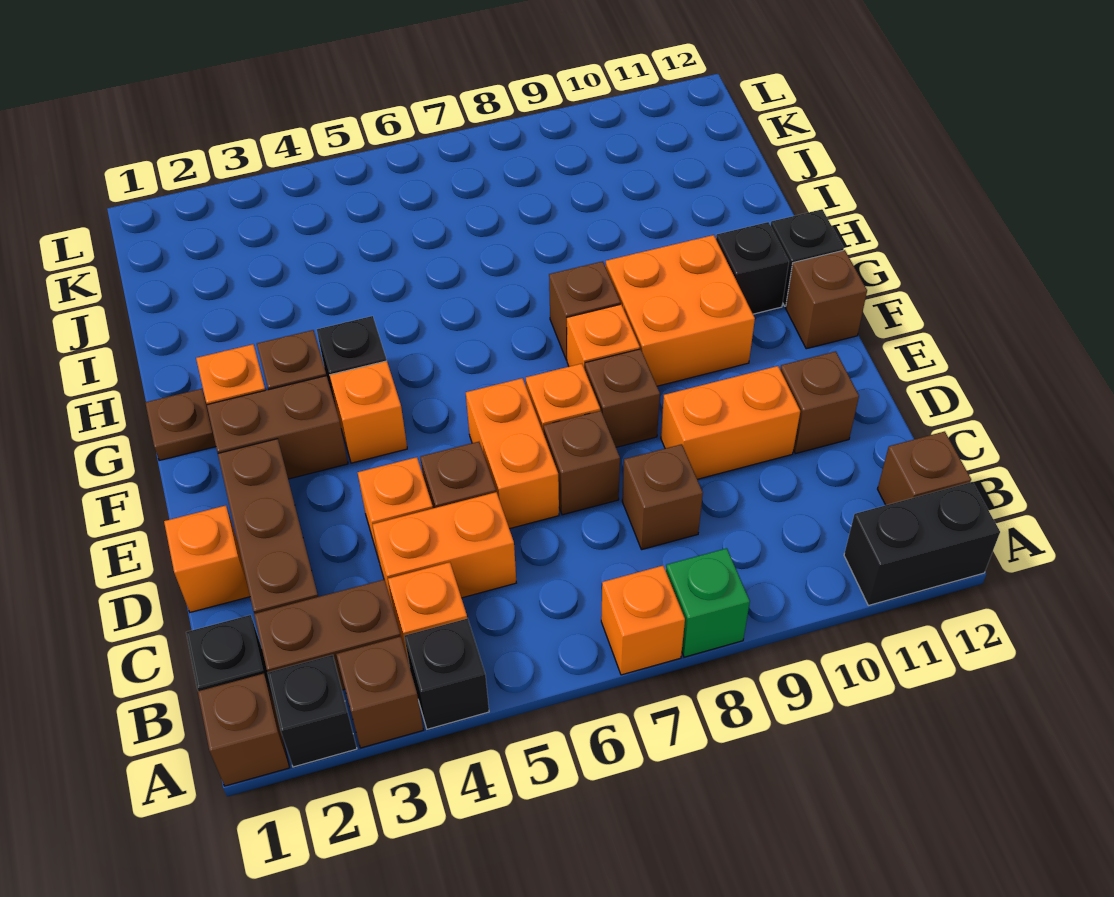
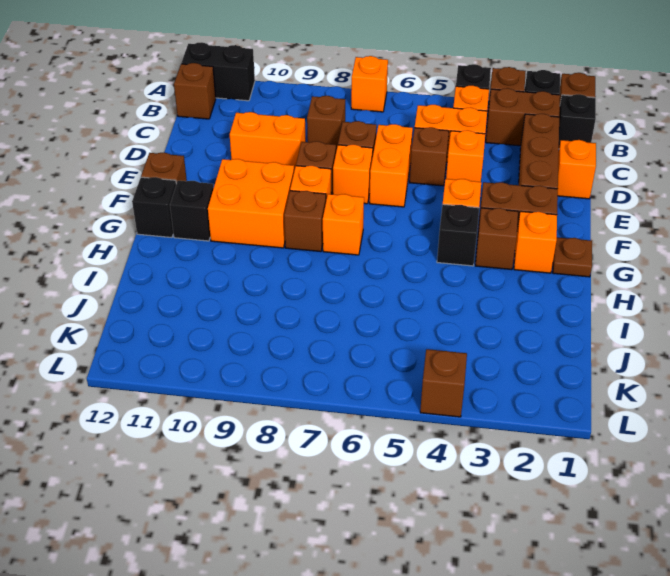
green brick A8 level 1 -> none
brown brick D11 level 1 -> brown brick L4 level 1
none -> orange brick G7 level 1

